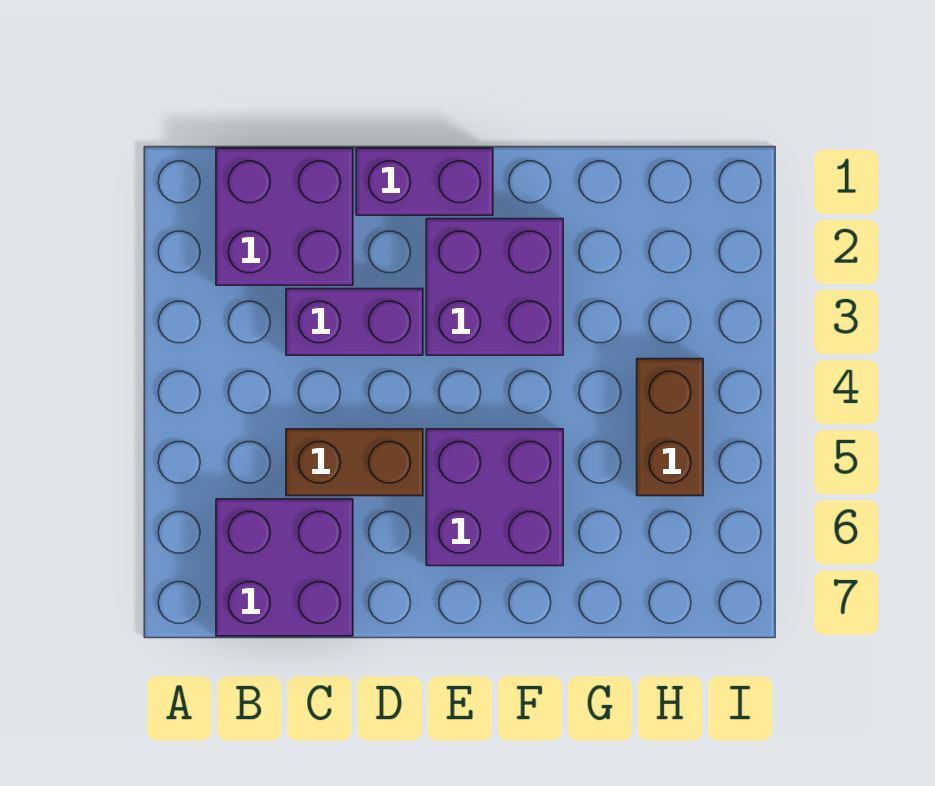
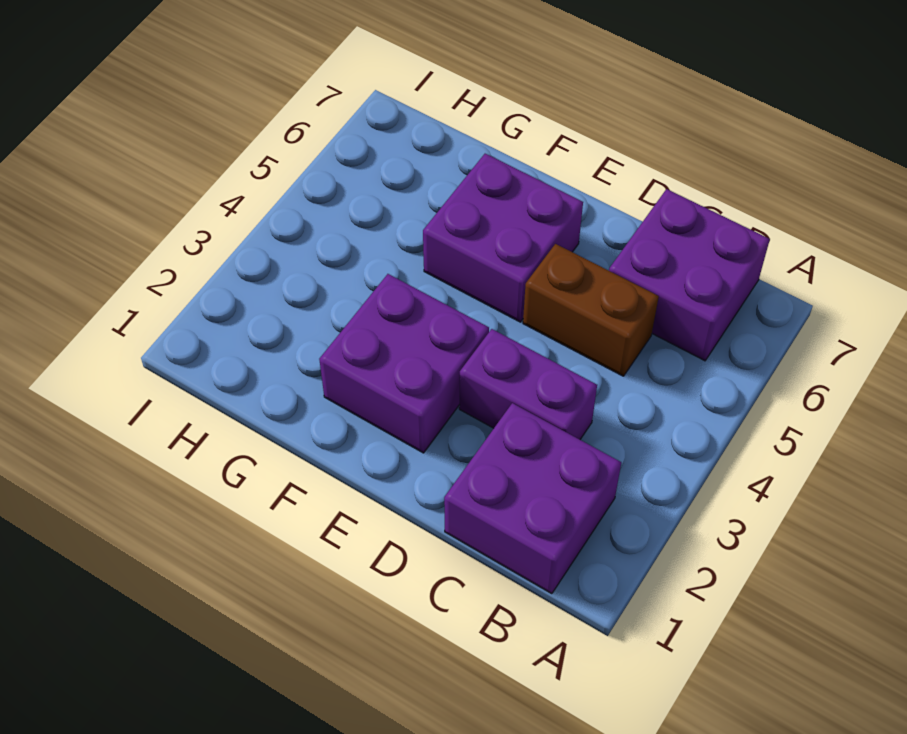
purple brick D1:E1 level 1 -> none
brown brick H4:H5 level 1 -> none

